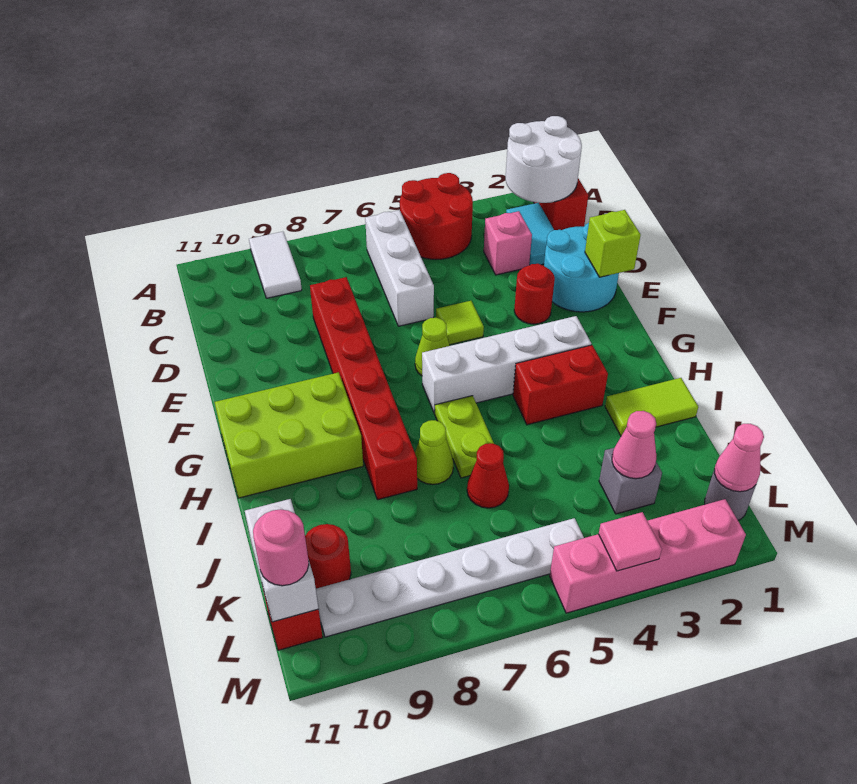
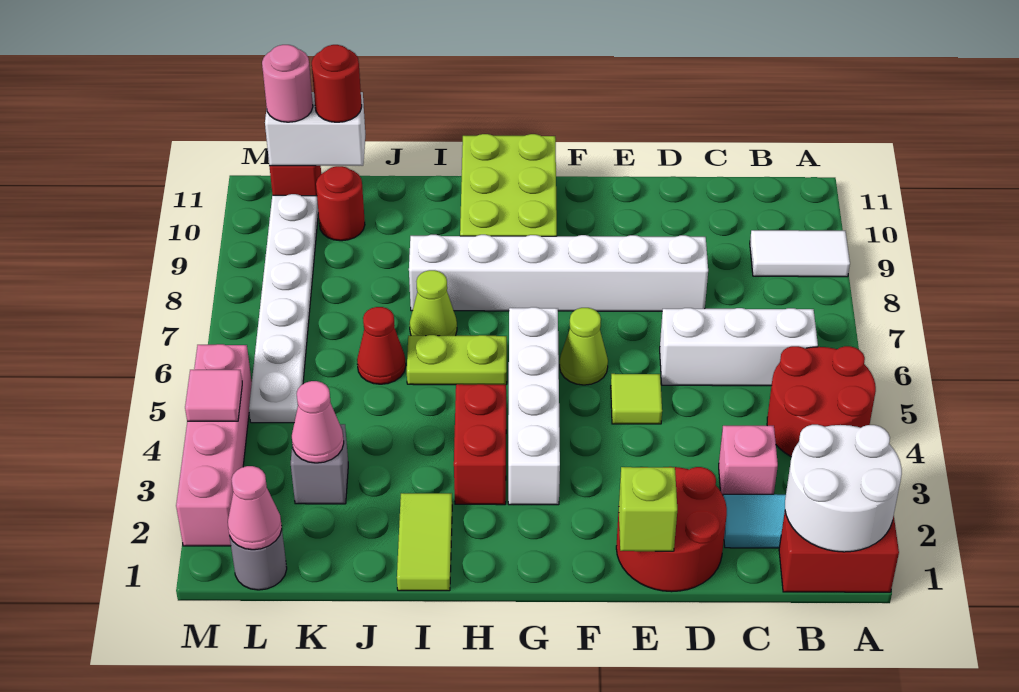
cyan round brick D1:E2 level 1 -> red round brick D1:E2 level 1
red brick D8:I8 level 1 -> white brick D8:I8 level 1
red round brick E3 level 1 -> red round brick K11 level 3

